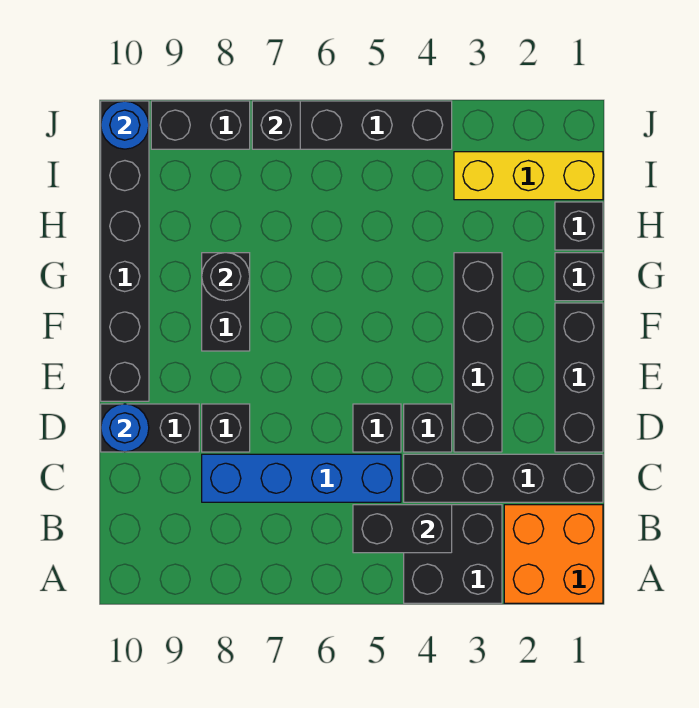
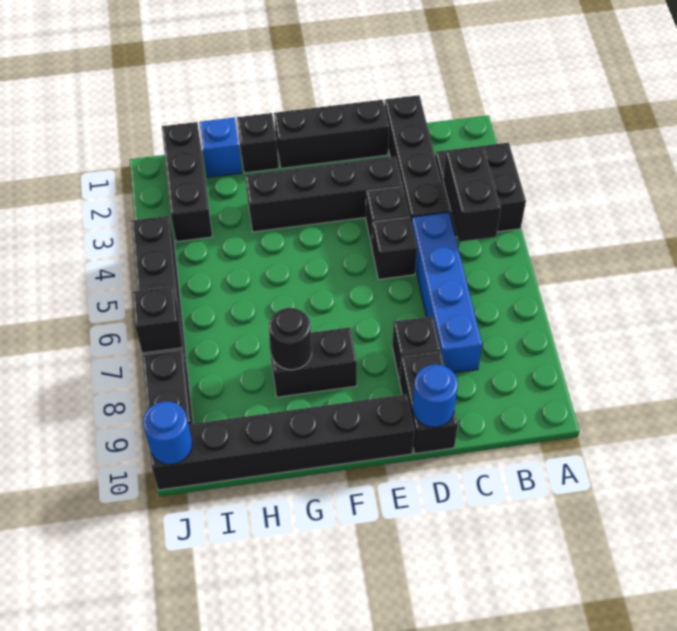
orange brick A1:B2 level 1 -> none
black brick H1 level 1 -> blue brick H1 level 1
yellow brick I1:I3 level 1 -> black brick I1:I3 level 1

